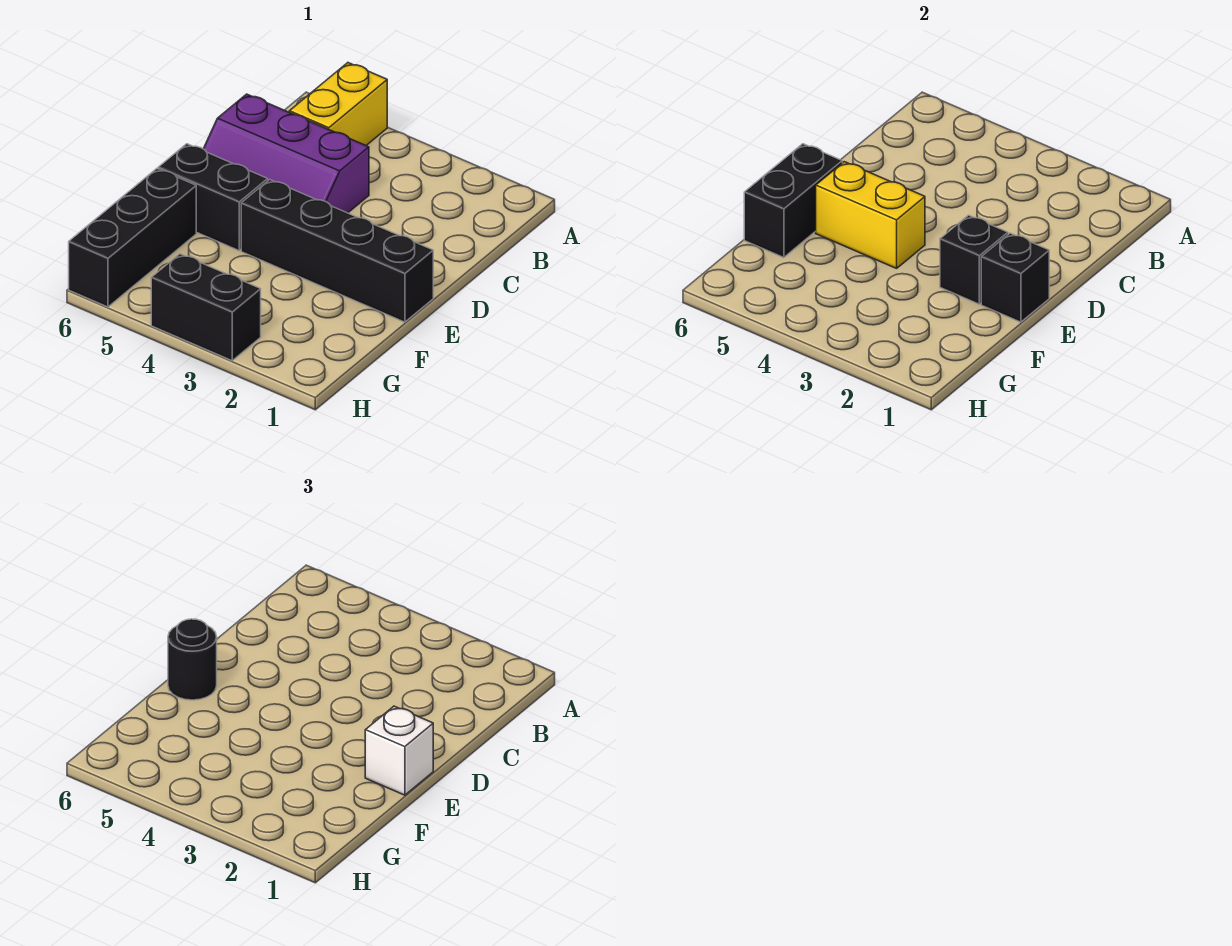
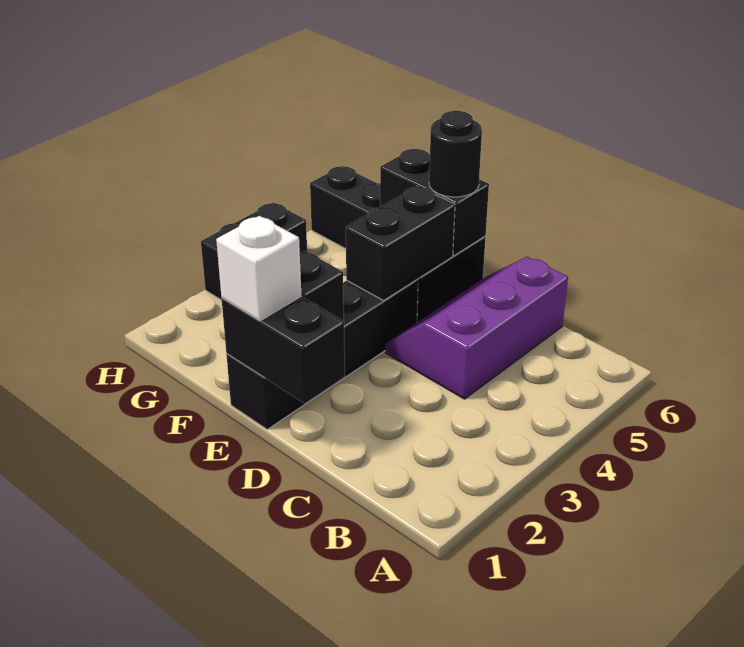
yellow brick A5:B5 level 1 -> none
black brick E1 level 2 -> black brick D1:E1 level 2
yellow brick E4:E5 level 2 -> black brick E4:E5 level 2

